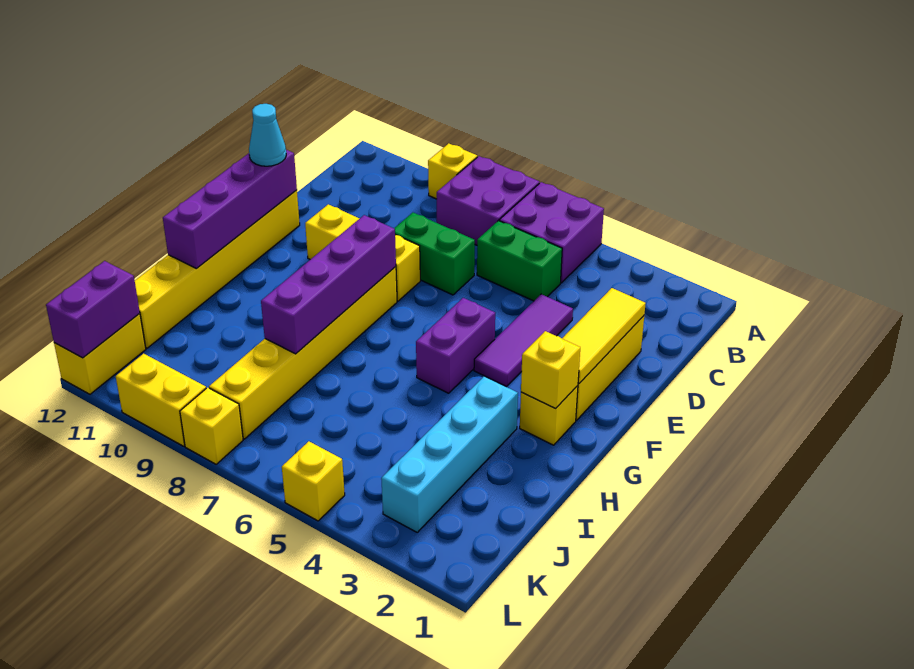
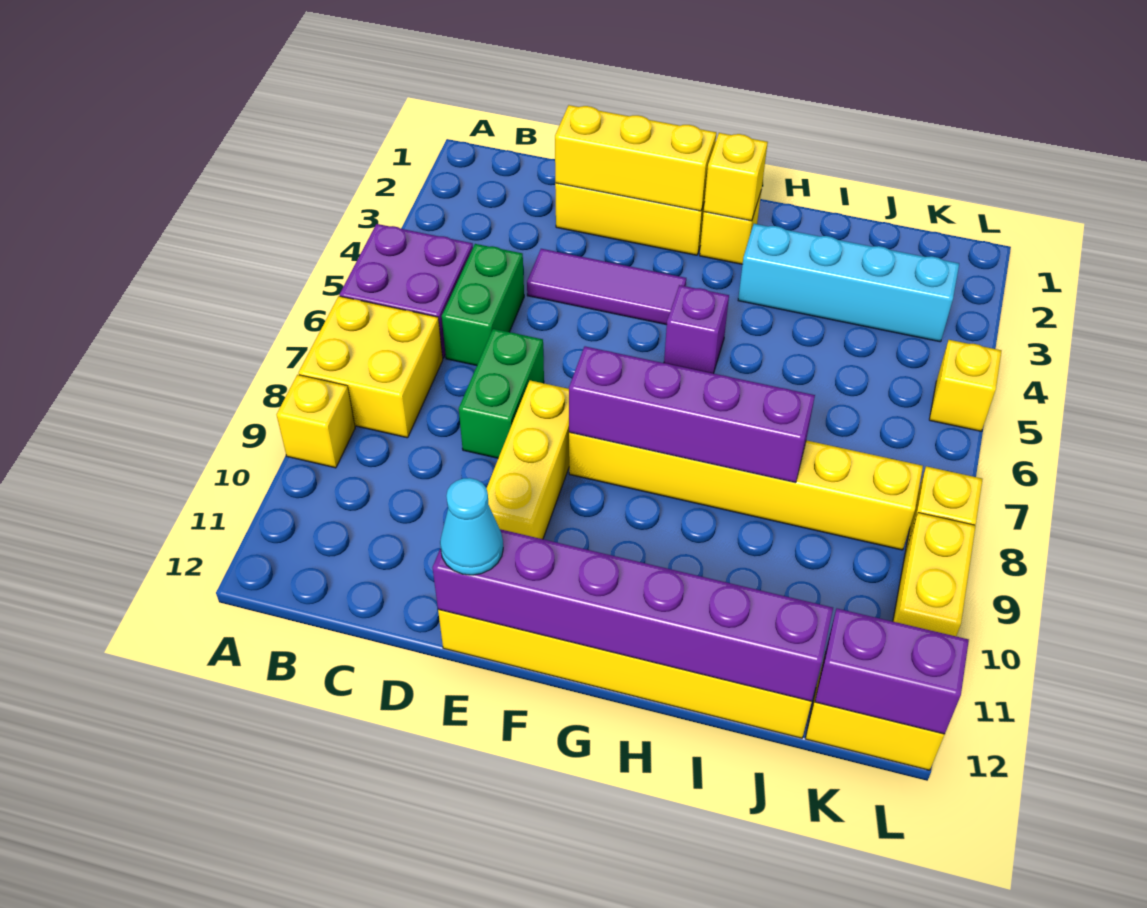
purple brick A7:B8 level 1 -> yellow brick A7:B8 level 1
yellow tile D2:F2 level 2 -> yellow brick D2:F2 level 2
purple brick E12:H12 level 2 -> purple brick E12:J12 level 2
purple brick F5:G5 level 1 -> purple brick G5 level 1

